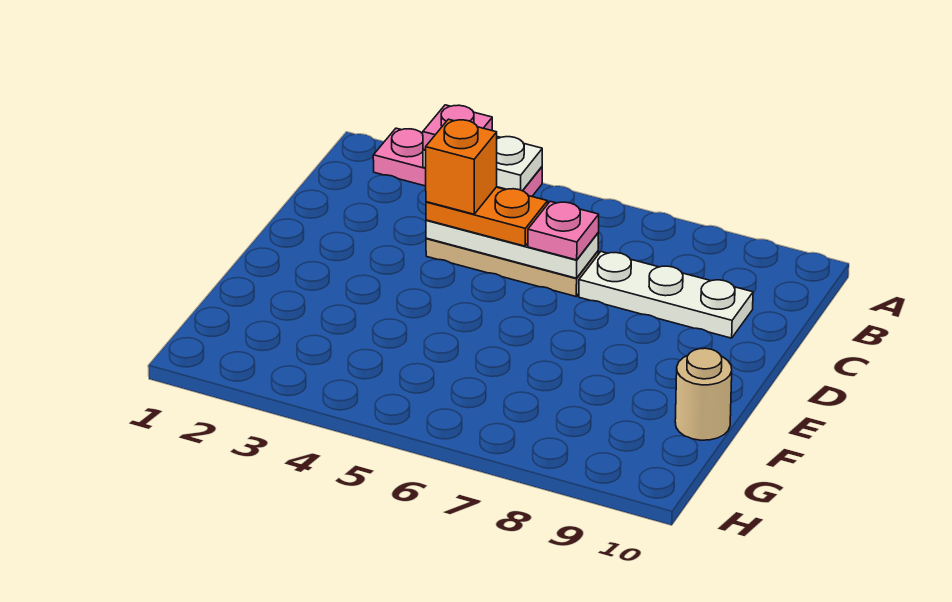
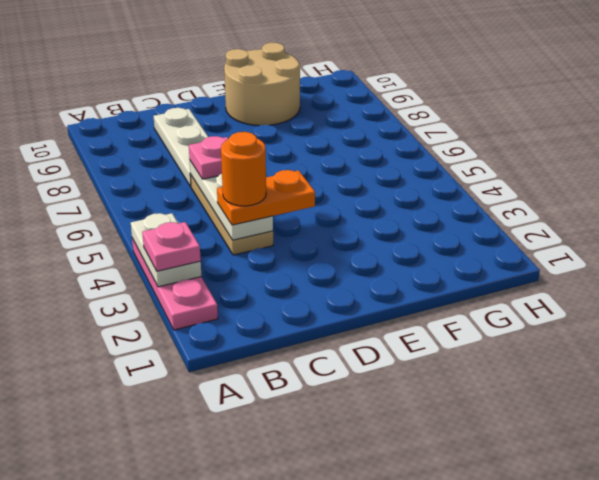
orange plate C4:C5 level 3 -> orange plate C4:D4 level 3
orange brick C4 level 4 -> orange round brick C4 level 4
tan round brick F10 level 1 -> tan round brick E9:F10 level 1

